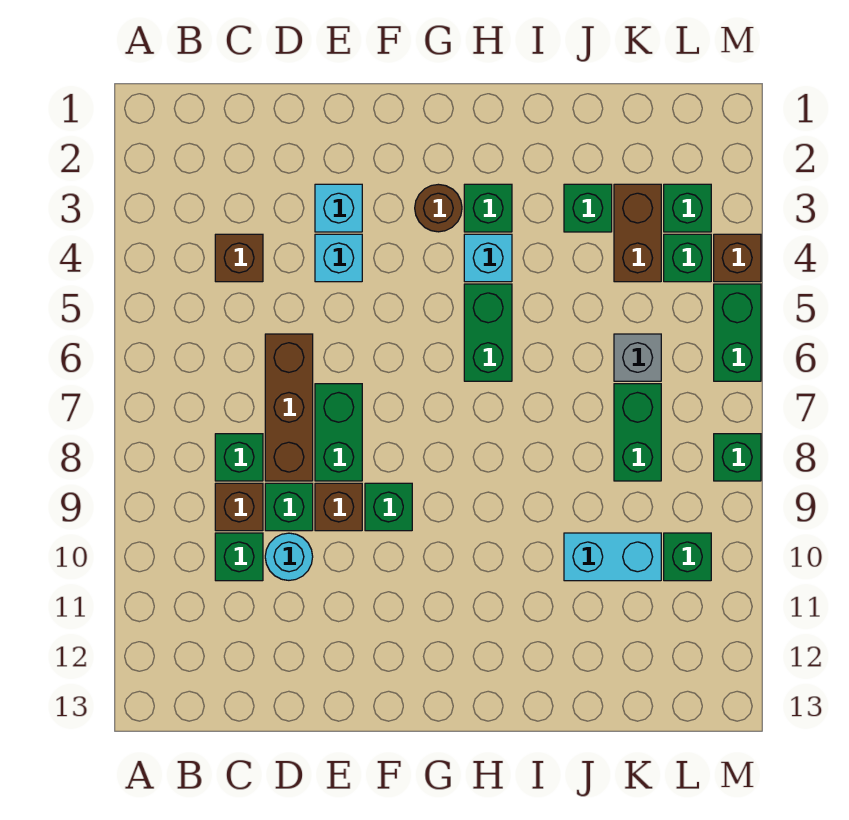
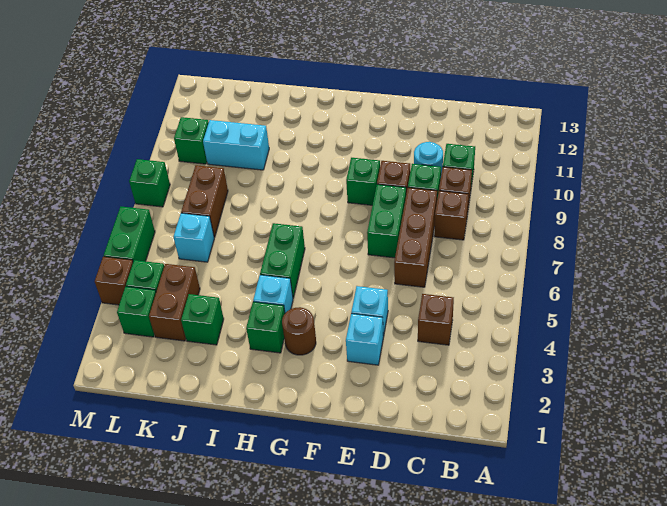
green brick C8 level 1 -> brown brick C8 level 1
grey brick K6 level 1 -> cyan brick K6 level 1
green brick K7:K8 level 1 -> brown brick K7:K8 level 1

